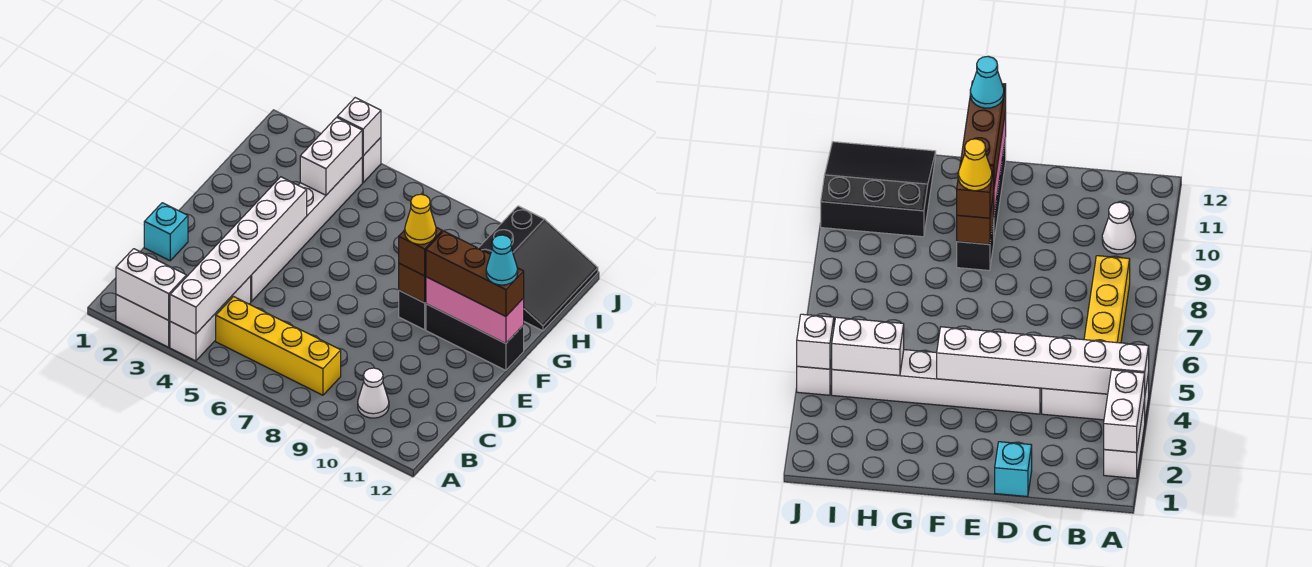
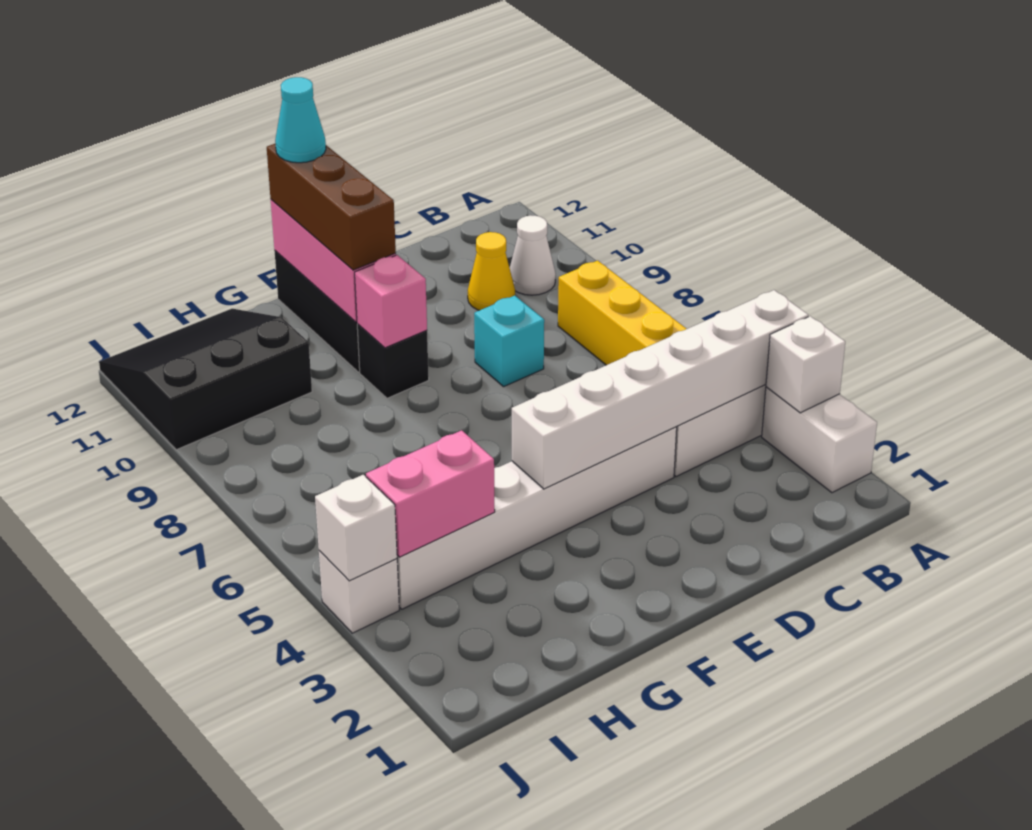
white brick A2:A3 level 2 -> white brick A3 level 2
cyan brick D1 level 1 -> cyan brick D8 level 1
brown brick F9 level 2 -> pink brick F9 level 2
brown brick F9 level 3 -> none
yellow cone F9 level 4 -> yellow cone C10 level 1
white brick H4:I4 level 2 -> pink brick H4:I4 level 2

